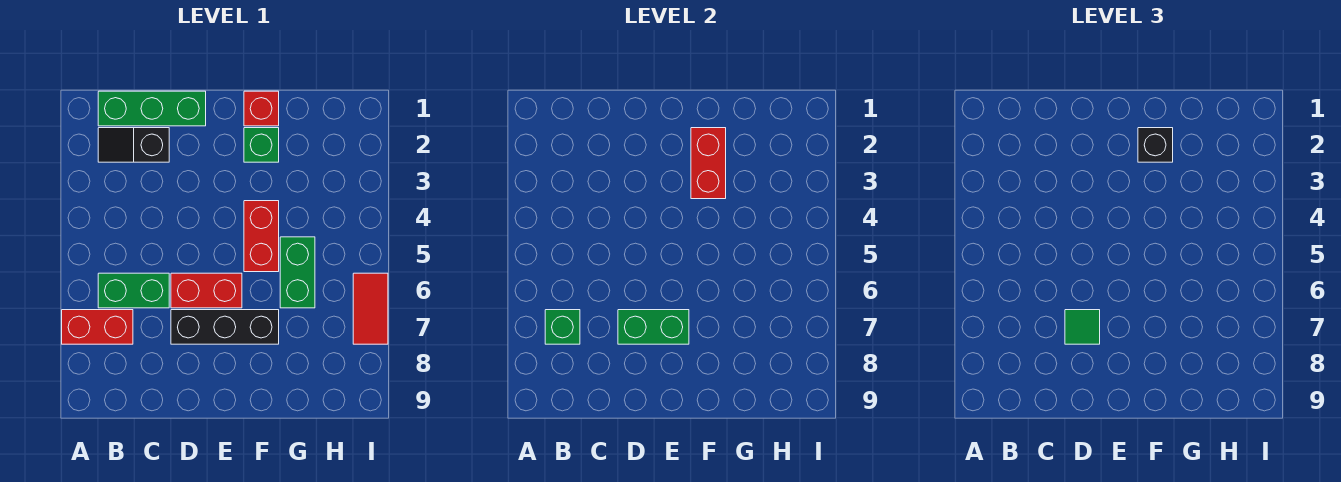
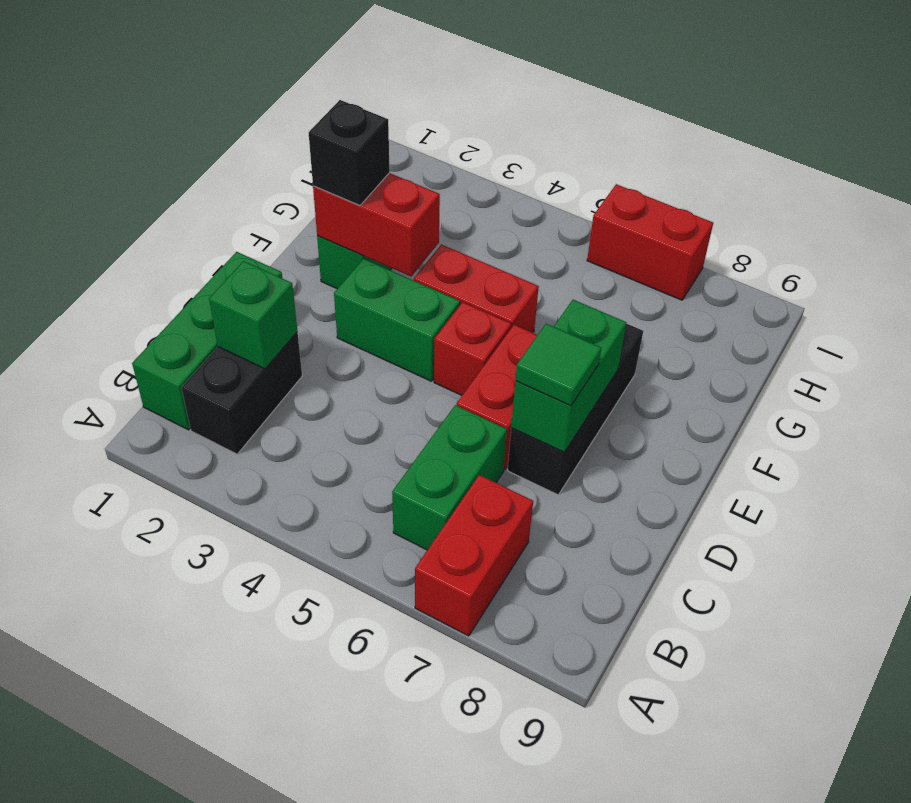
black slope B2:C2 level 1 top C -> black brick B2:C2 level 1
green brick B7 level 2 -> green brick C2 level 2
red brick F1 level 1 -> red brick E5 level 1
green brick G5:G6 level 1 -> green brick E3:E4 level 1
red tile I6:I7 level 1 -> red brick I6:I7 level 1

